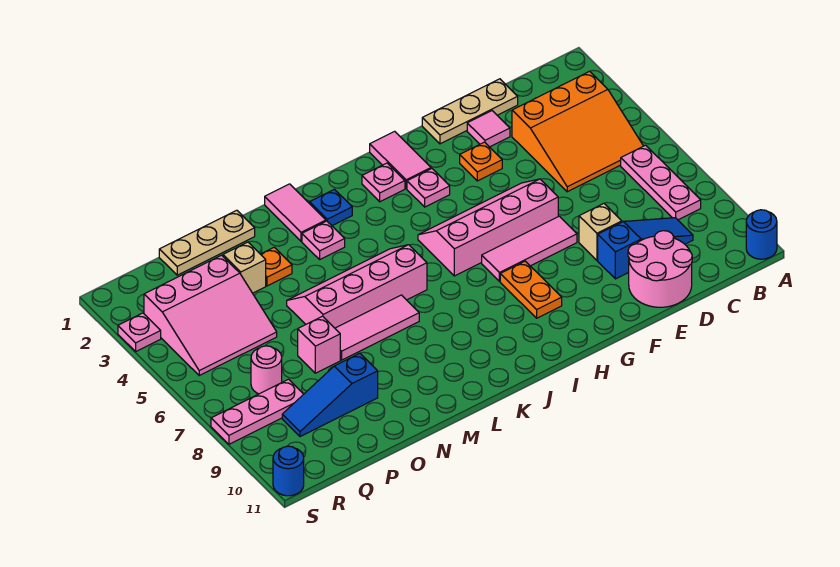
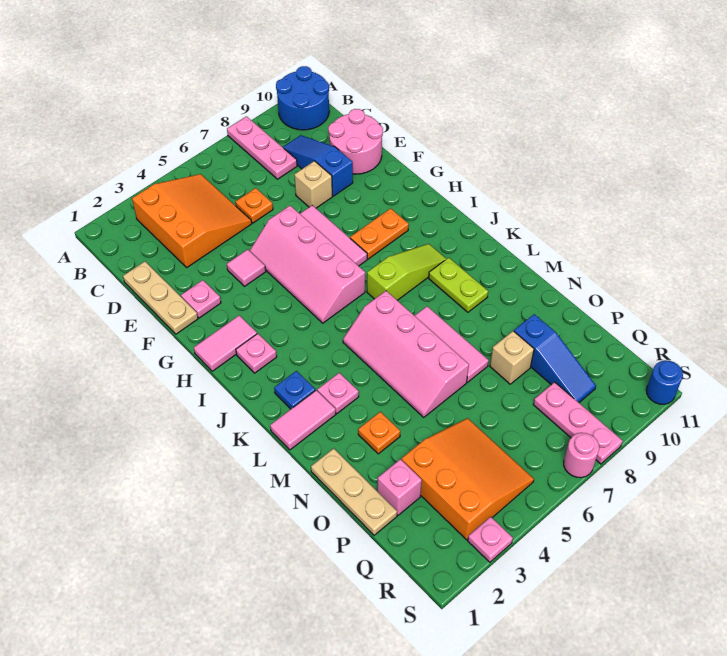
blue round brick A11 level 1 -> blue round brick A10:B11 level 1
pink plate B6:B8 level 1 -> pink plate A8:C8 level 1
pink tile E2 level 1 -> pink tile F4 level 1
orange plate F3 level 1 -> orange plate D6 level 1
pink plate H3 level 1 -> pink plate F2 level 1
none -> lime slope J7:J9 level 1 top 7
none -> lime plate K9:L9 level 1
tan brick O3 level 1 -> tan brick O8 level 1
pink brick O7 level 1 -> pink brick P2 level 1
pink slope P3:R5 level 1 top 3 -> orange slope P3:R5 level 1 top 3
pink round brick Q7 level 1 -> pink round brick S7 level 1

